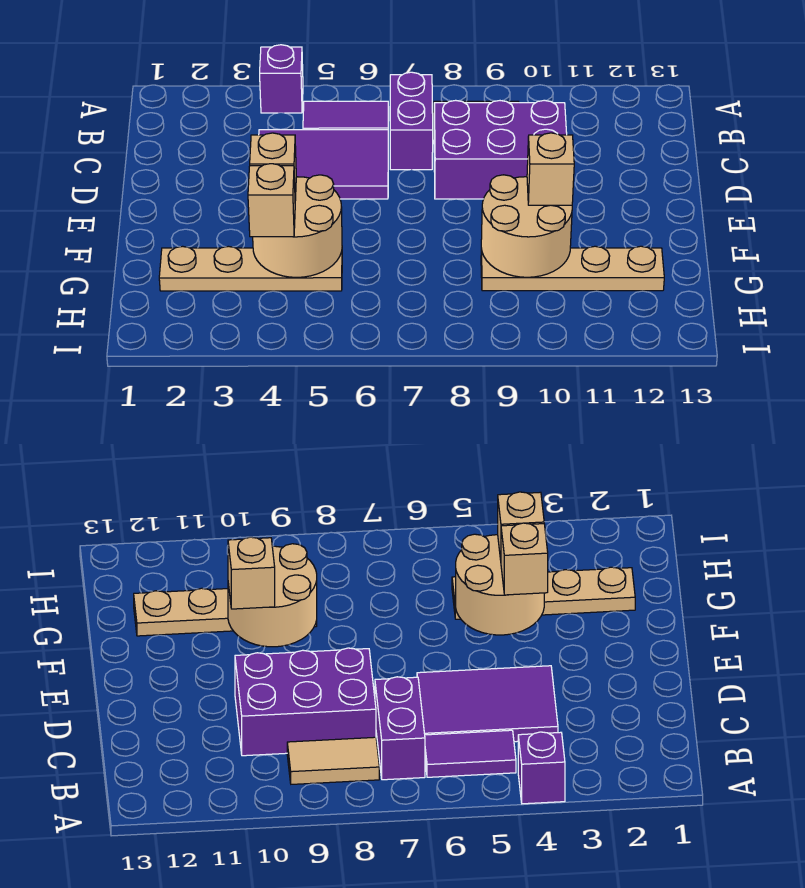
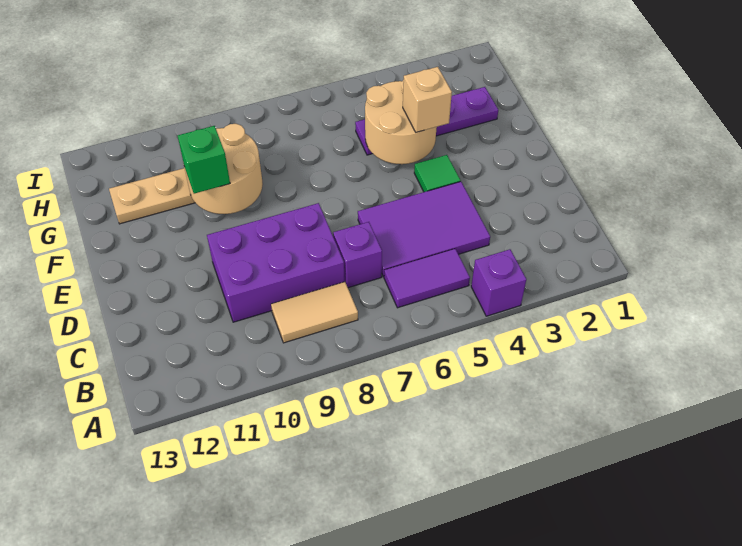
purple brick B7:C7 level 1 -> purple brick C7 level 1
none -> green tile E4 level 1
tan brick F10 level 3 -> green brick F10 level 3
tan plate G2:G5 level 1 -> purple plate G2:G5 level 1
tan brick G4 level 3 -> none

